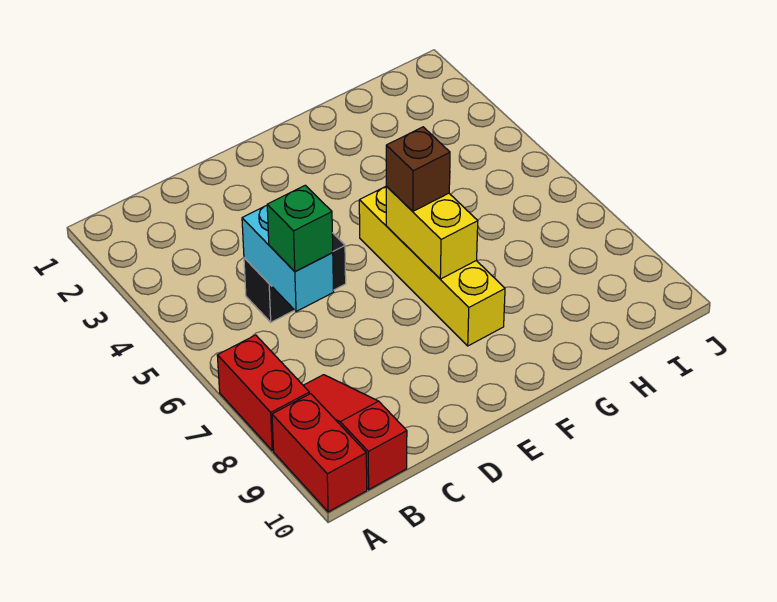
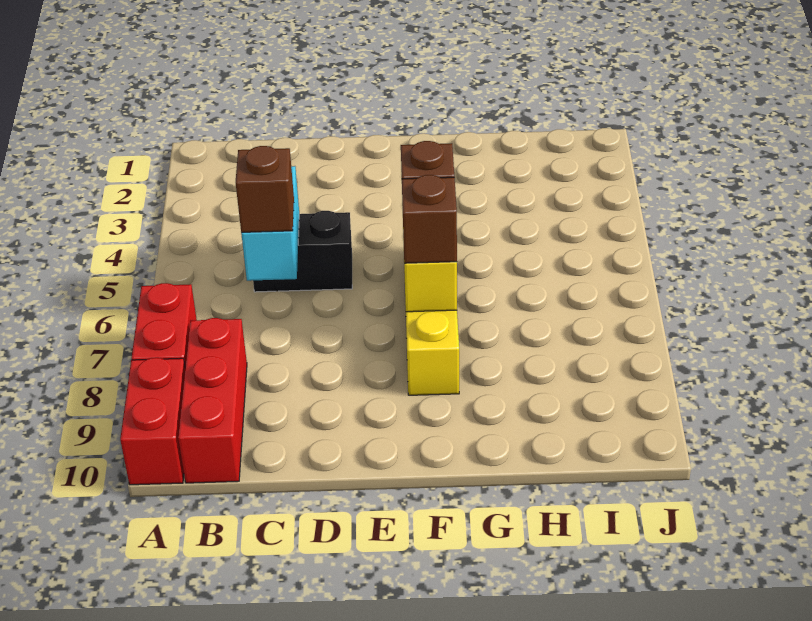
red slope B8:B10 level 1 top 10 -> red brick B8:B10 level 1
green brick C6 level 3 -> brown brick C6 level 3
none -> brown brick F7 level 3

